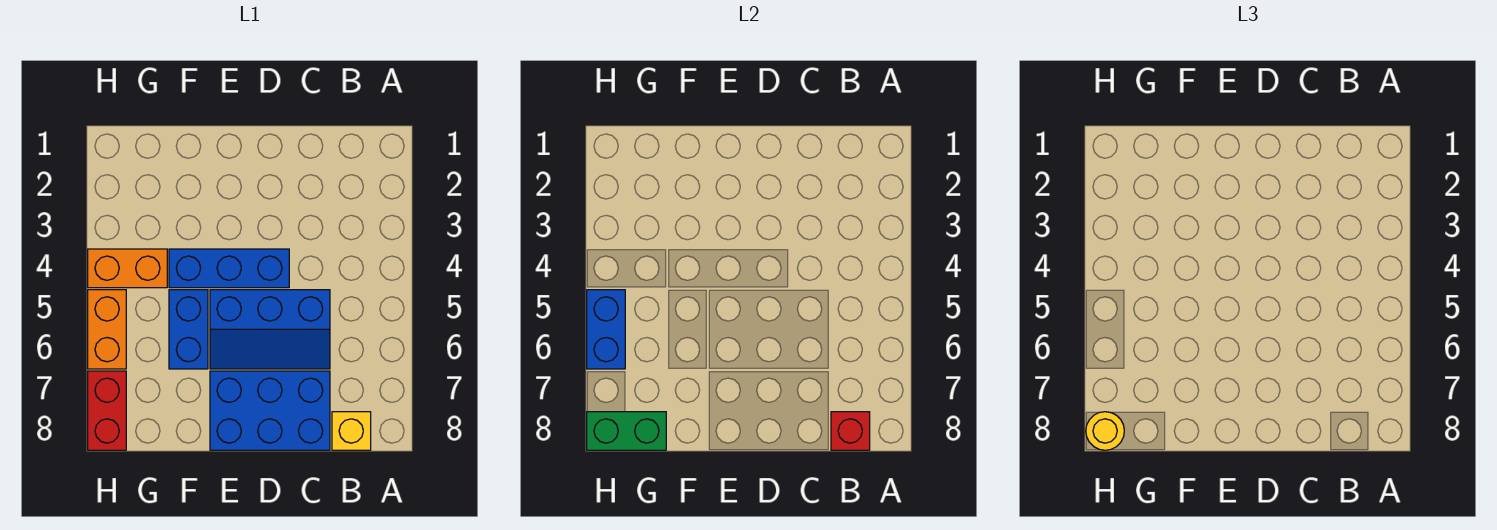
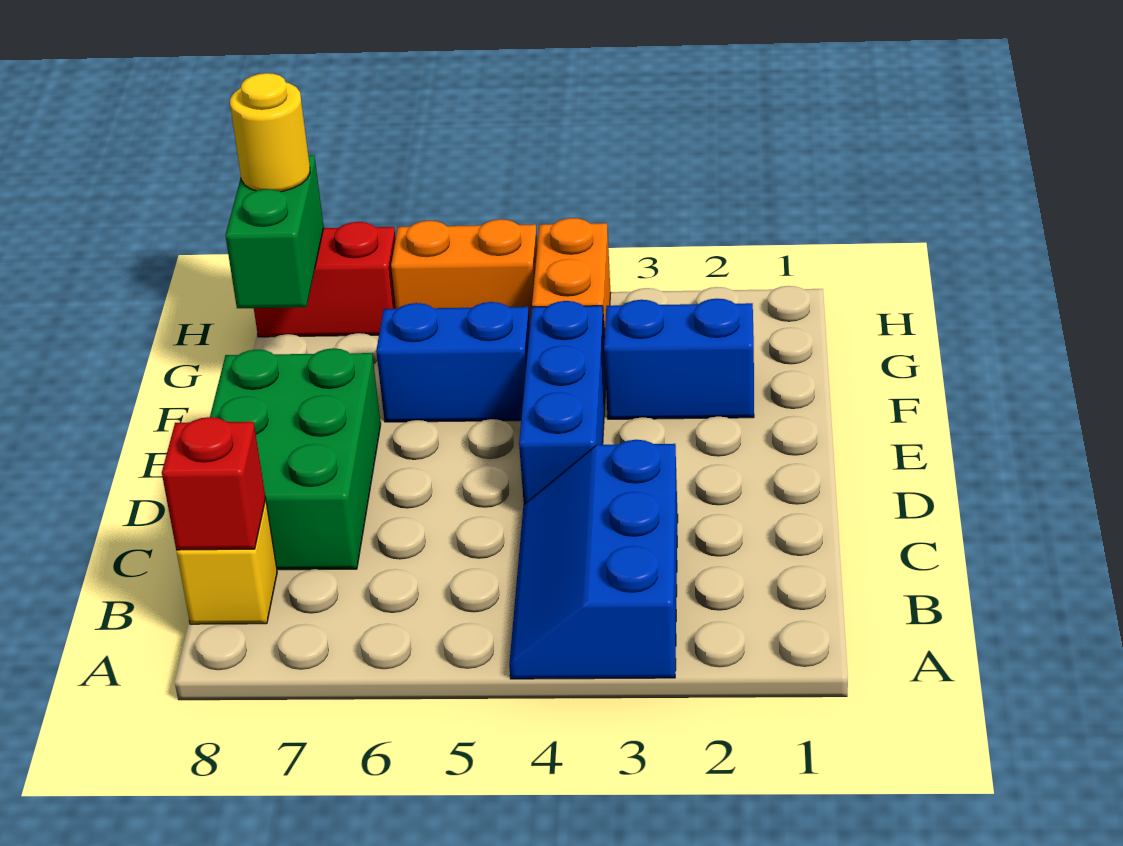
blue slope C5:E6 level 1 top 5 -> blue slope A3:C4 level 1 top 3
blue brick C7:E8 level 1 -> green brick C7:E8 level 1
blue brick H5:H6 level 2 -> blue brick F2:F3 level 1

